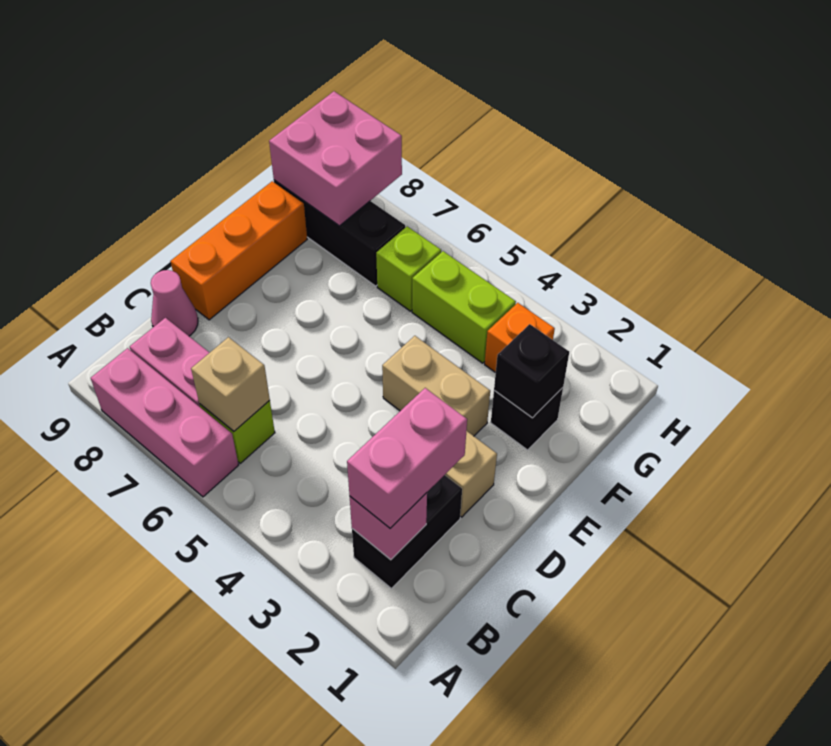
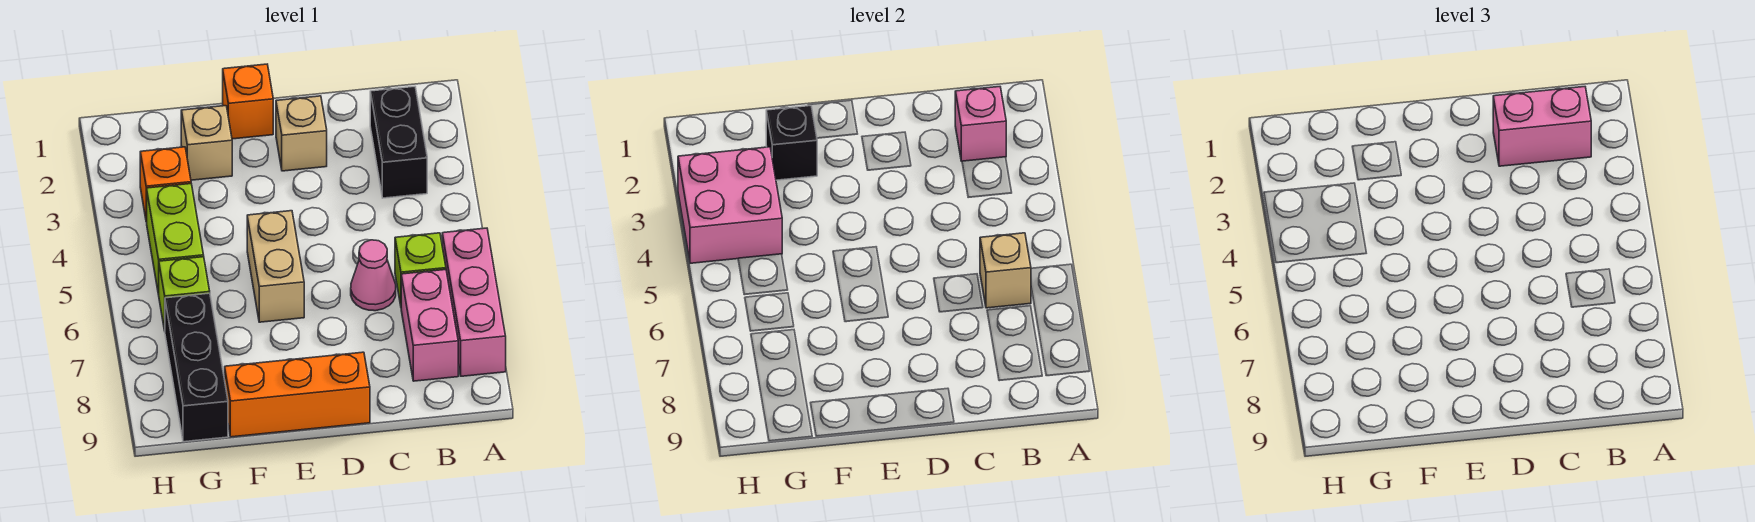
black brick B2:C2 level 1 -> black brick B2:B3 level 1
pink cone C9 level 1 -> pink cone C6 level 1
none -> orange brick E1 level 1
tan brick E3:E4 level 1 -> tan brick E5:E6 level 1
black brick F2 level 1 -> tan brick F2 level 1
pink brick G8:H9 level 2 -> pink brick G3:H4 level 2

